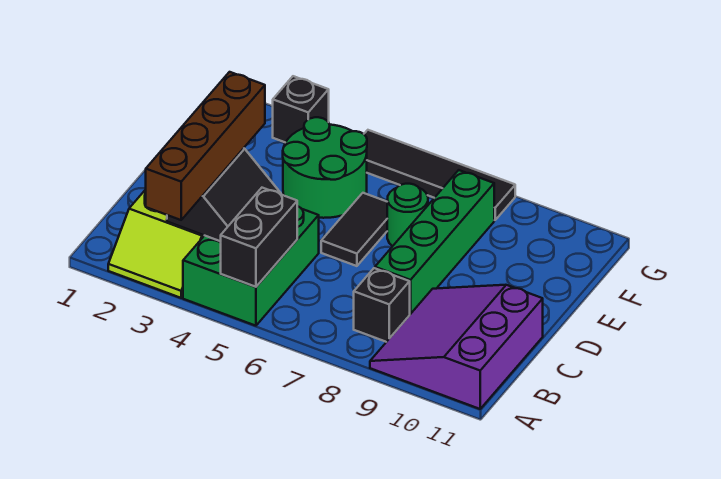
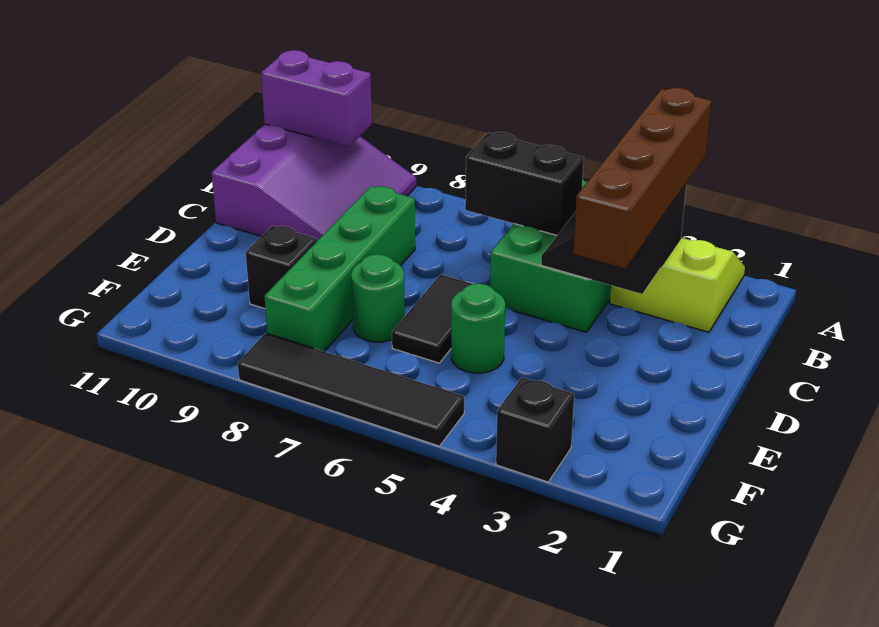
black brick A5:B5 level 2 -> black brick B5:B6 level 2
none -> purple brick A10:A11 level 2
black brick B8 level 1 -> black brick E9 level 1
green round brick E4:F5 level 1 -> green round brick E5 level 1

